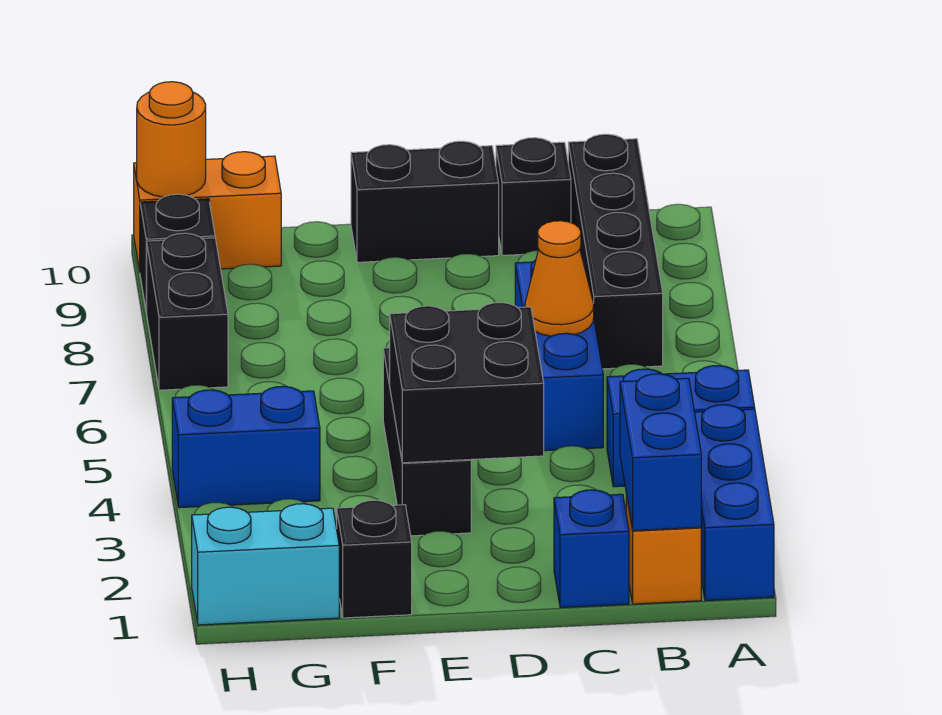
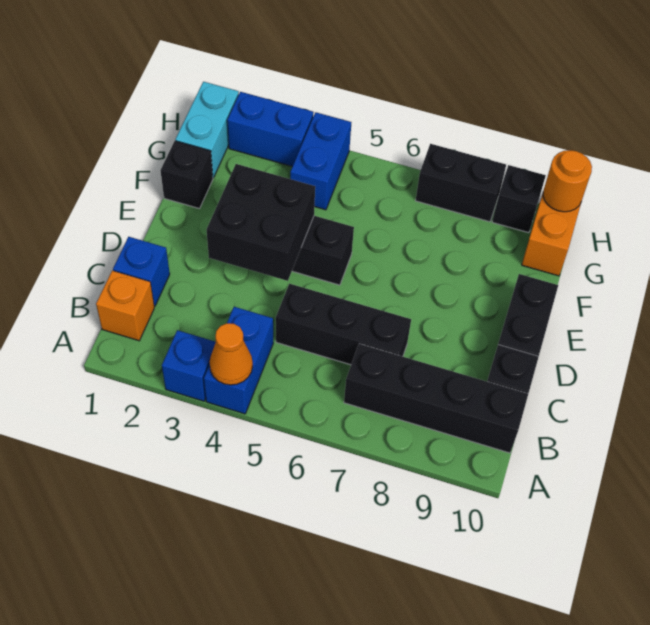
blue brick A1:A3 level 1 -> blue brick A3 level 1
blue brick B1:B2 level 2 -> blue brick H2:H3 level 1
blue brick C5:C7 level 1 -> black brick C5:C7 level 1
orange cone C6 level 2 -> orange cone A4 level 2

